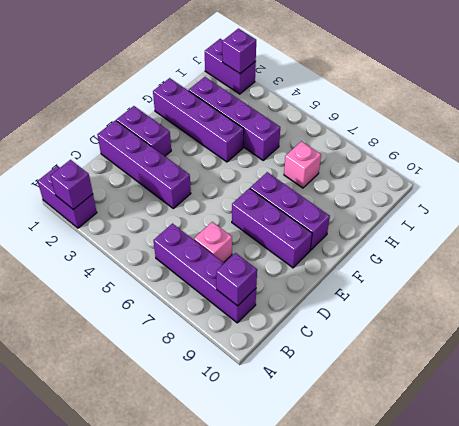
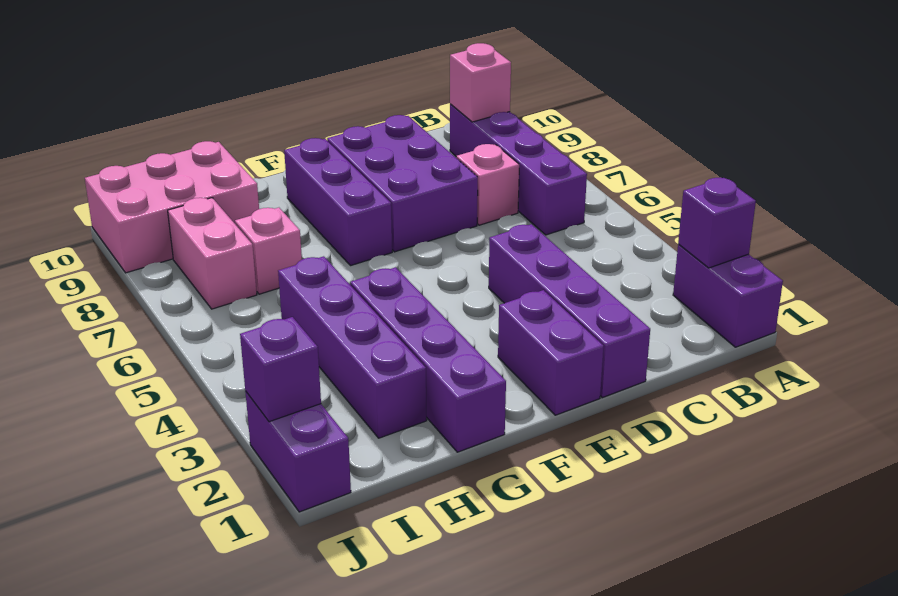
purple brick B9 level 2 -> pink brick B9 level 2
purple brick E7:E9 level 1 -> purple brick D7:E9 level 1
none -> pink brick H9:J10 level 1
none -> pink brick I7:I8 level 1

